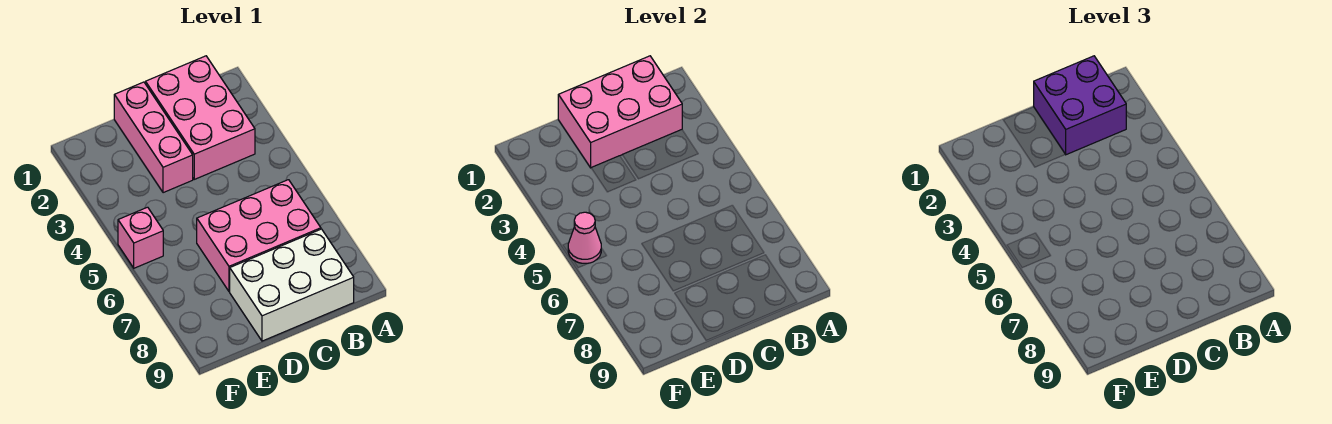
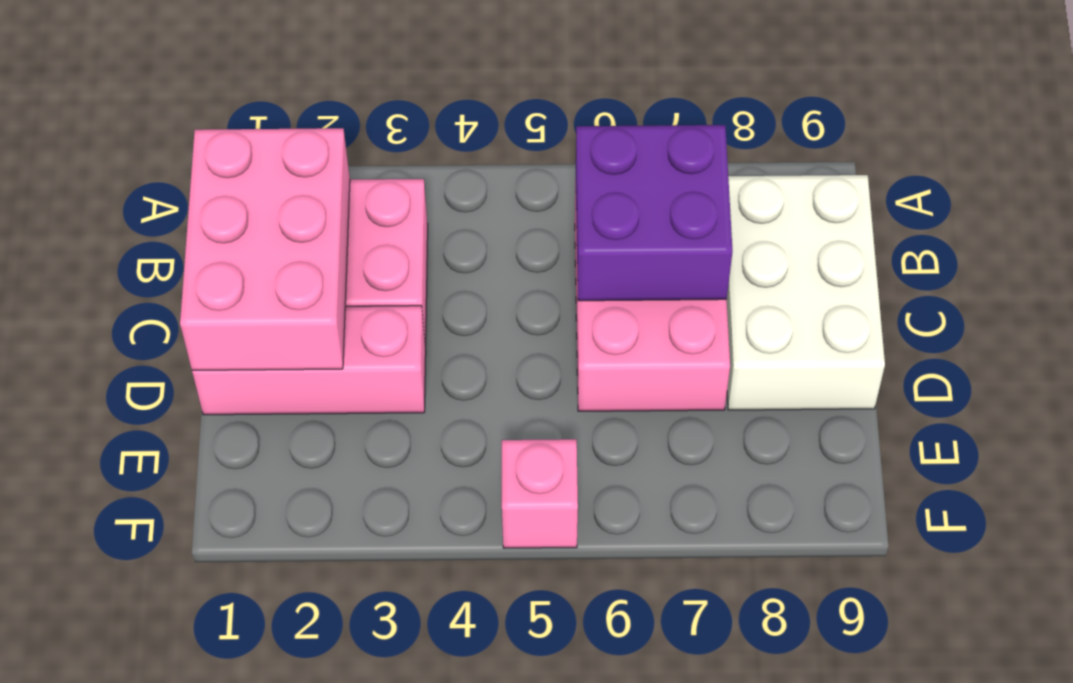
purple brick B1:C2 level 3 -> purple brick B6:C7 level 2
pink cone F5 level 2 -> none

